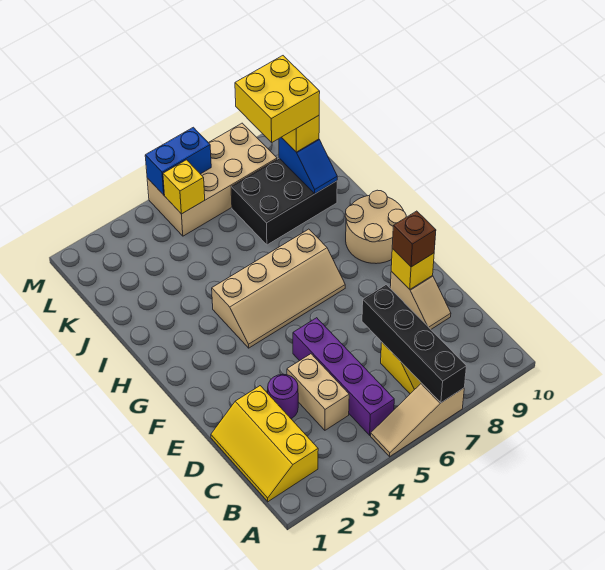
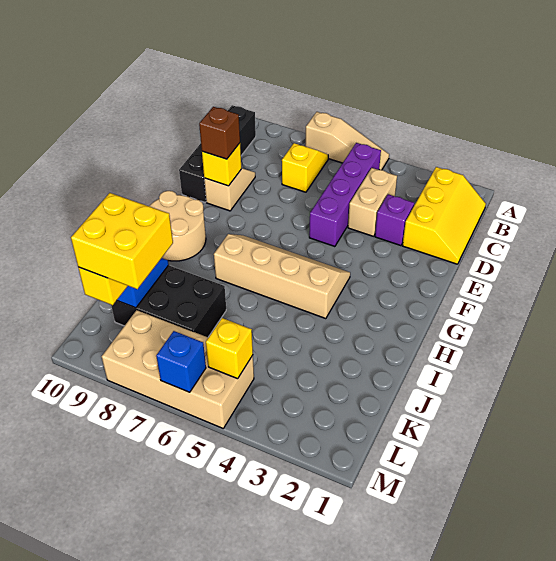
black brick A7:D7 level 2 -> black brick B10:E10 level 1
purple round brick D3 level 1 -> purple brick D3 level 1
blue brick M5:M6 level 2 -> blue brick M6 level 2

